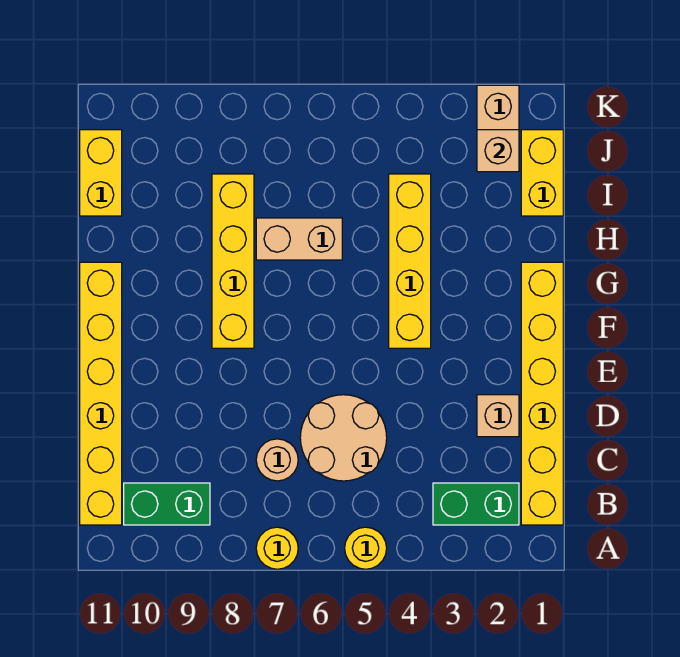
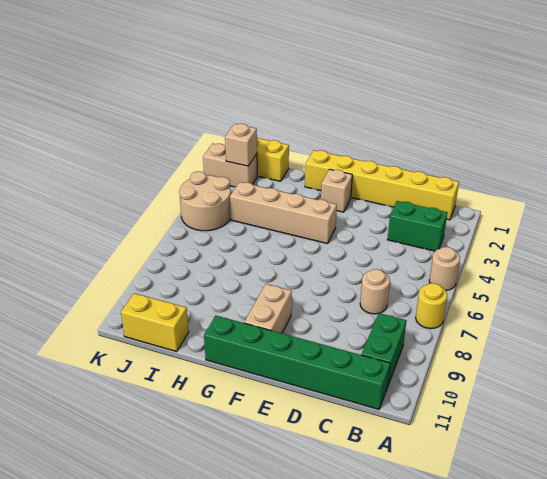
yellow round brick A5 level 1 -> tan round brick A5 level 1
green brick B2:B3 level 1 -> green brick B3:C3 level 1
yellow brick B11:G11 level 1 -> green brick B11:G11 level 1
tan round brick C5:D6 level 1 -> tan round brick J4:K5 level 1
tan brick D2 level 1 -> tan brick F2 level 1
yellow brick F4:I4 level 1 -> tan brick F4:I4 level 1
yellow brick F8:I8 level 1 -> none
tan brick H6:H7 level 1 -> tan brick F9:F10 level 1

